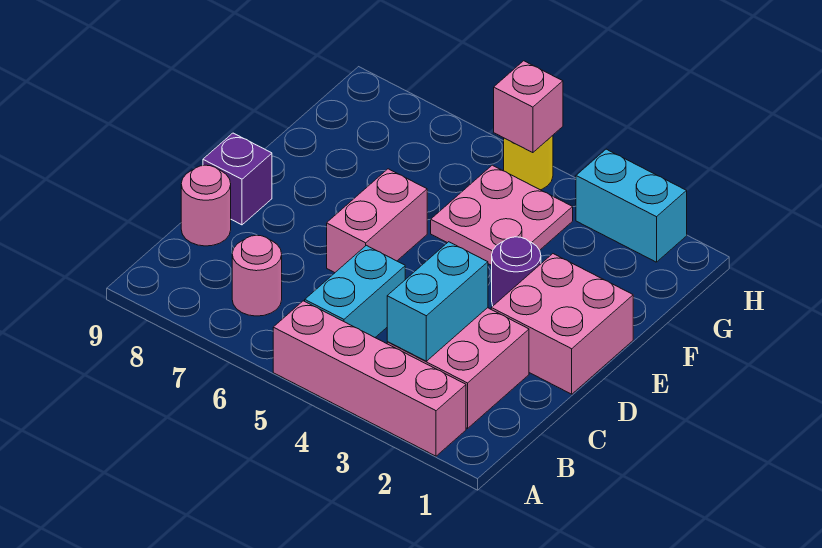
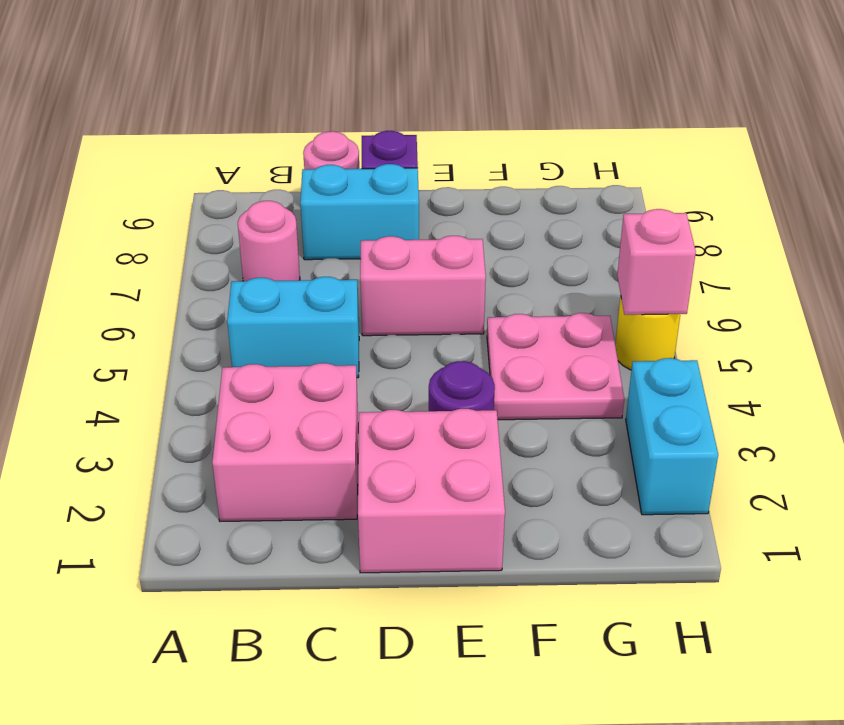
pink brick A2:A5 level 1 -> none
cyan brick B3:C3 level 2 -> cyan brick C8:D8 level 1

